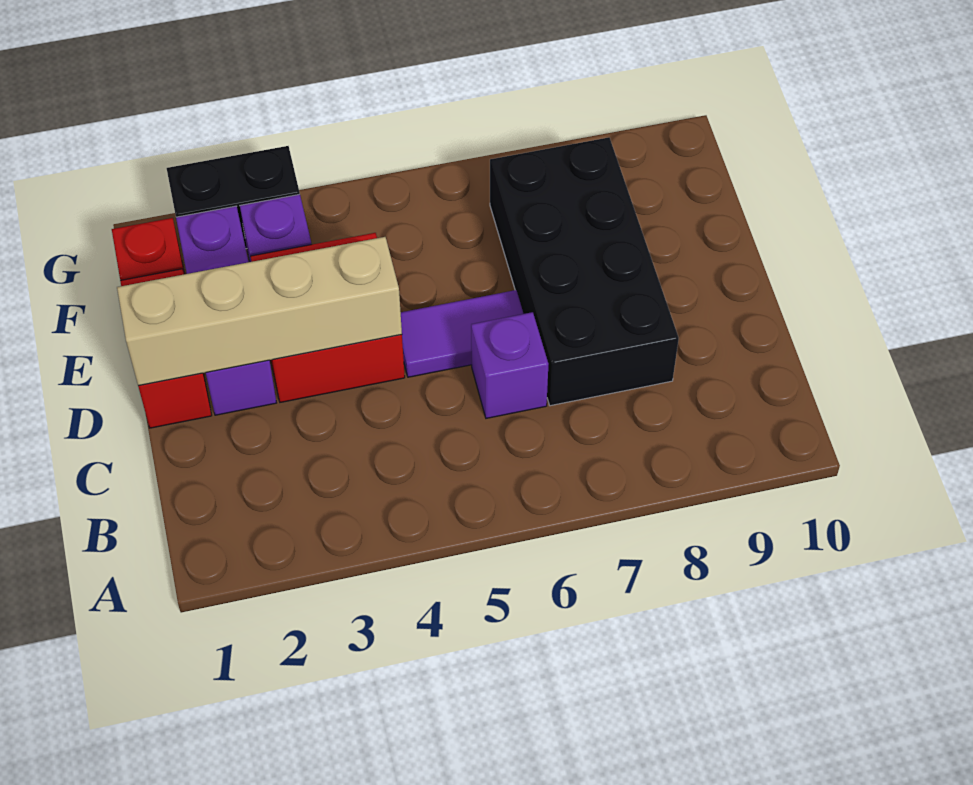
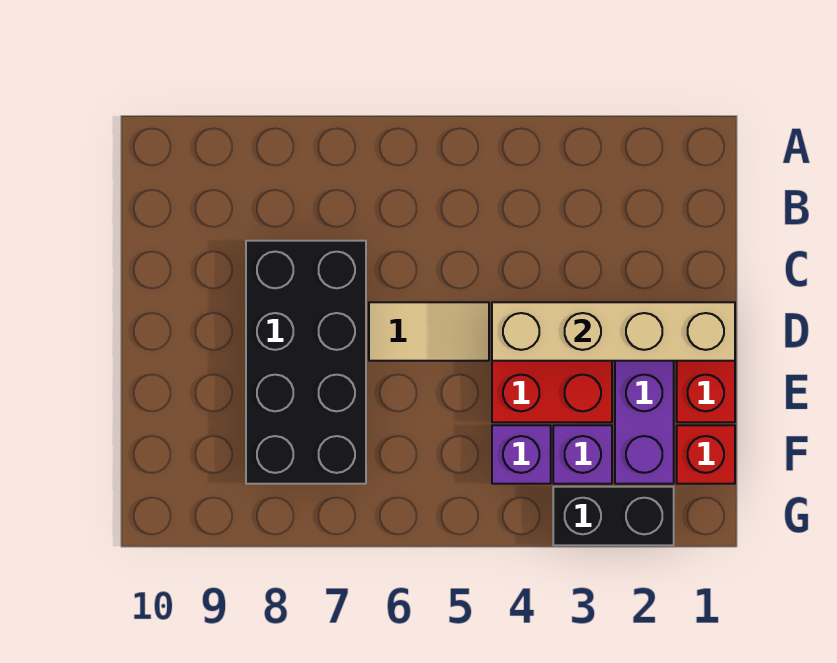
purple brick C6 level 1 -> purple brick F4 level 1
purple tile D5:D6 level 1 -> tan tile D5:D6 level 1

